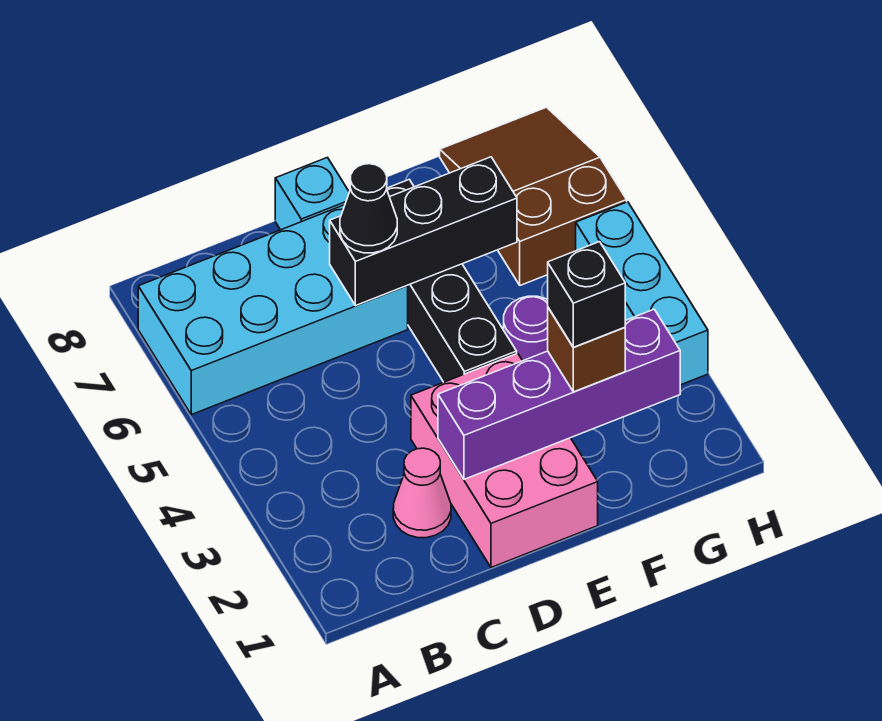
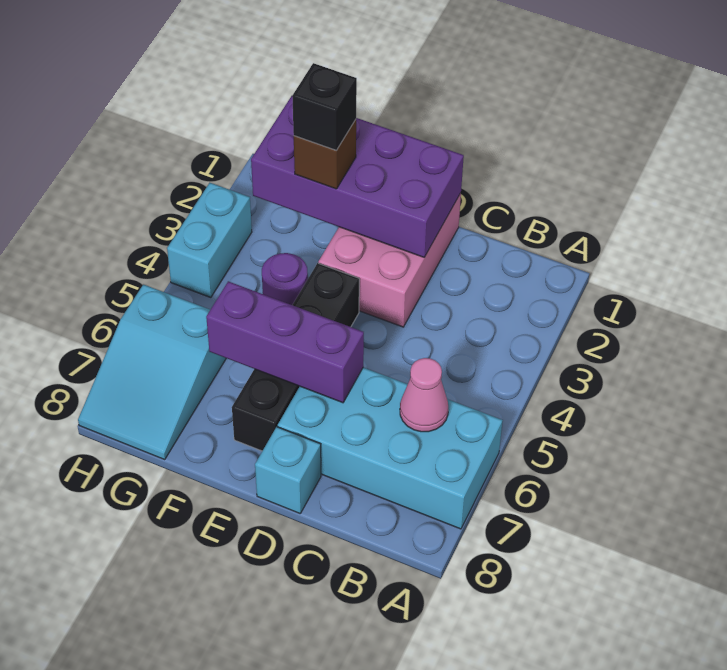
pink cone C2 level 1 -> pink cone B6 level 2
purple brick D2:G2 level 2 -> purple brick D1:G2 level 2
black brick D6:F6 level 2 -> purple brick D6:F6 level 2
black cone D6 level 3 -> none
brown slope G6:H8 level 1 top 6 -> cyan slope G6:H8 level 1 top 6
cyan brick H3:H5 level 1 -> cyan brick H3:H4 level 1

